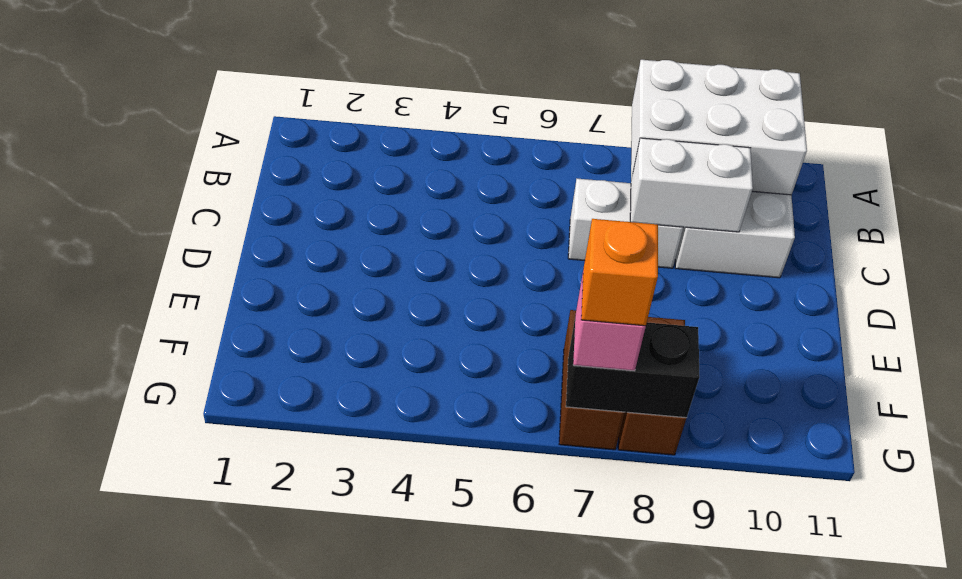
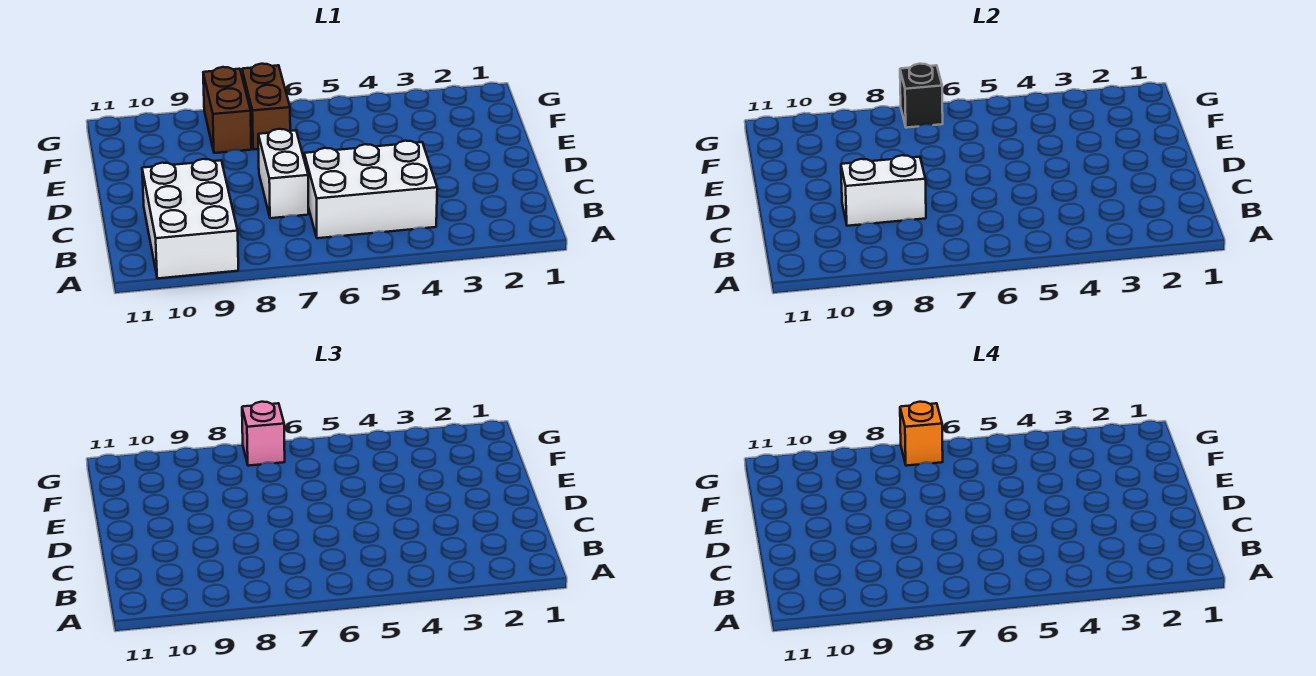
white brick A8:B10 level 2 -> white brick B4:C6 level 1
white brick C7:C8 level 1 -> white brick C7:D7 level 1
black brick G7:G8 level 2 -> black brick G7 level 2

